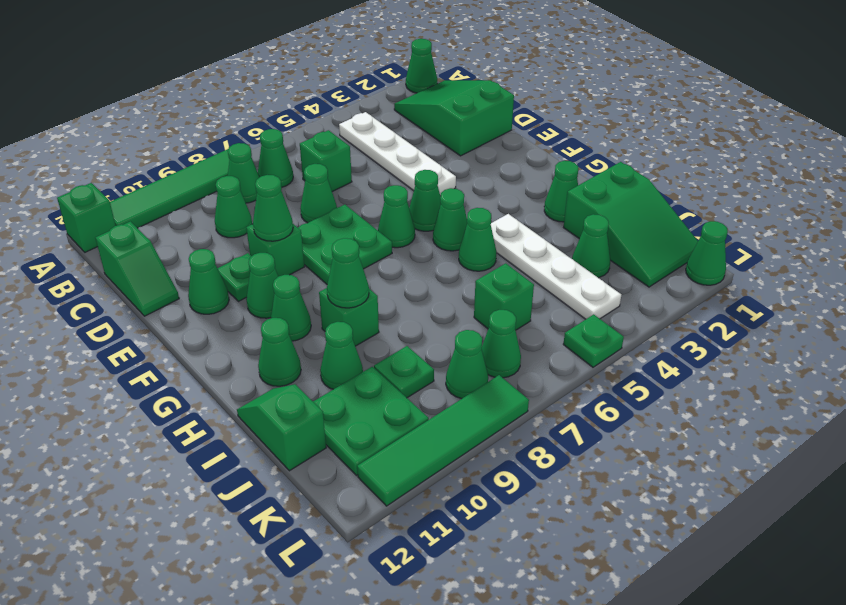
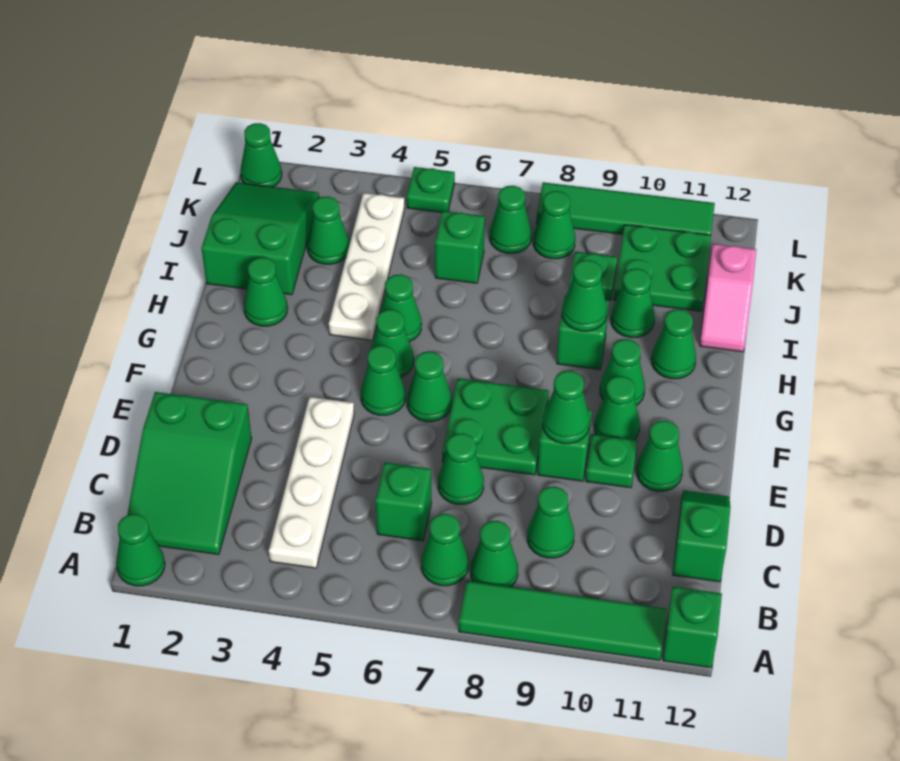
green slope I12:J12 level 1 top J -> pink slope I12:J12 level 1 top J

